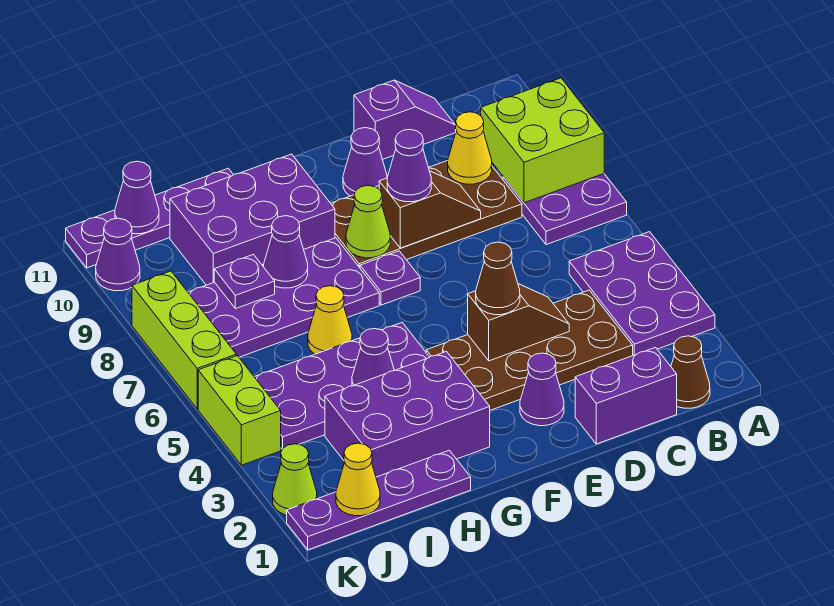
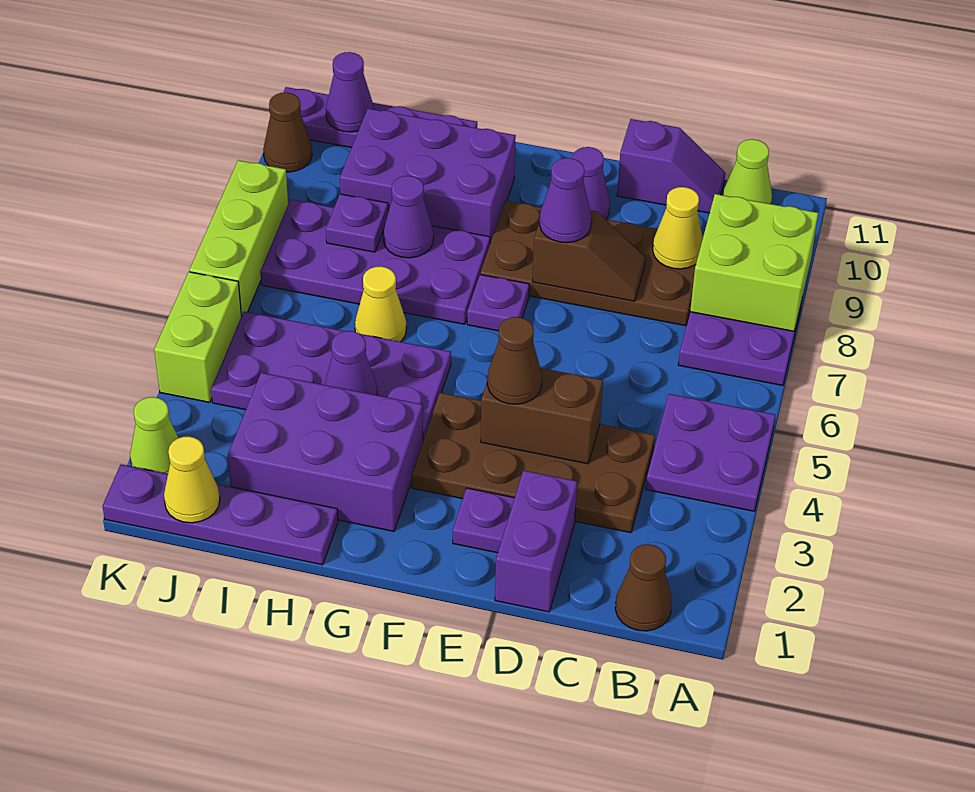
purple plate A3:B5 level 1 -> purple plate A4:B5 level 1
purple brick C1:D1 level 1 -> purple brick D1:D2 level 1
brown slope D4:E4 level 2 top E -> brown brick D4:E4 level 2
purple cone E2 level 1 -> purple plate E2 level 1
lime cone F8 level 2 -> lime cone B11 level 1
purple cone K10 level 1 -> brown cone K10 level 1

